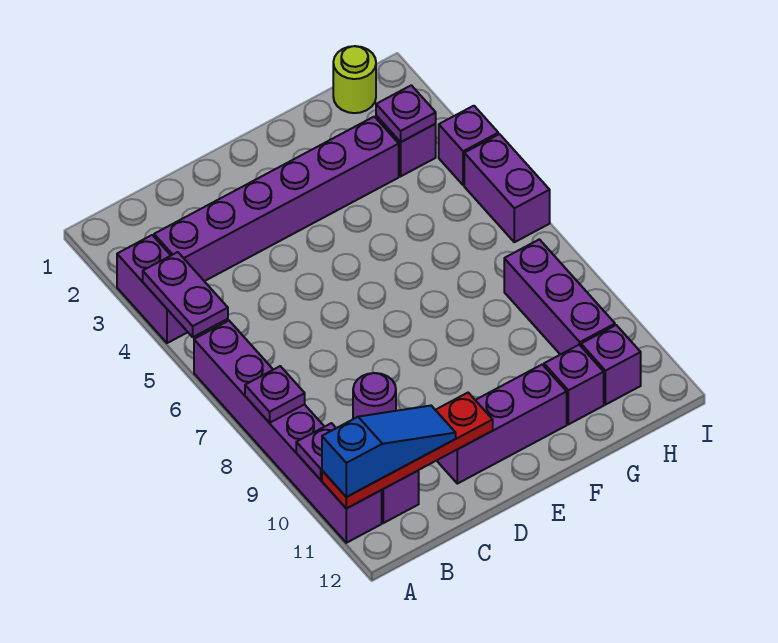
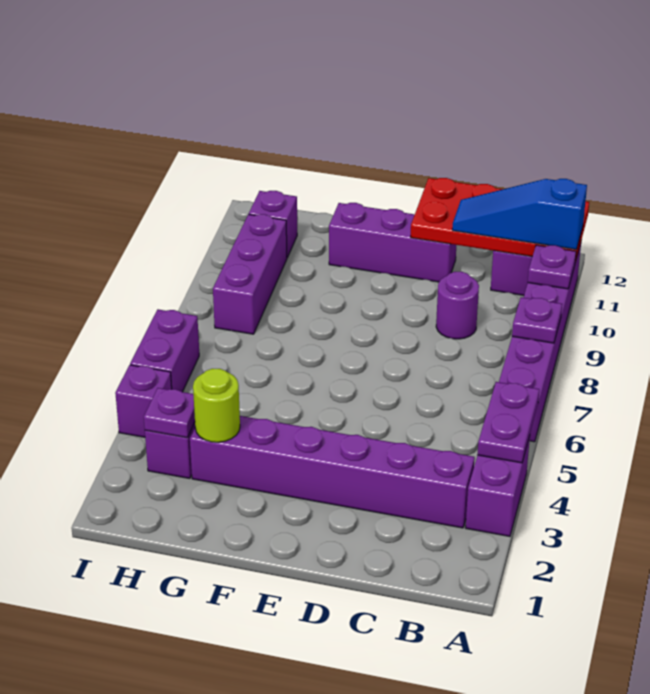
red plate A11:D11 level 2 -> red plate A11:D12 level 2
purple brick G11 level 1 -> none
lime round brick H1 level 1 -> lime round brick G3 level 2

